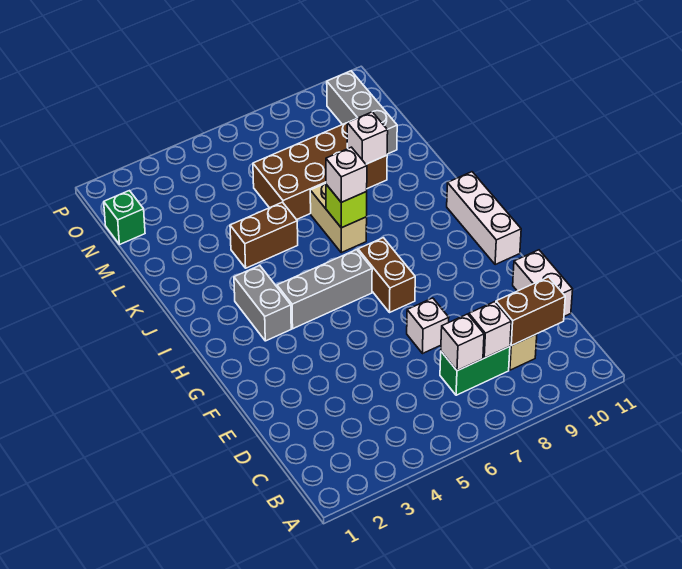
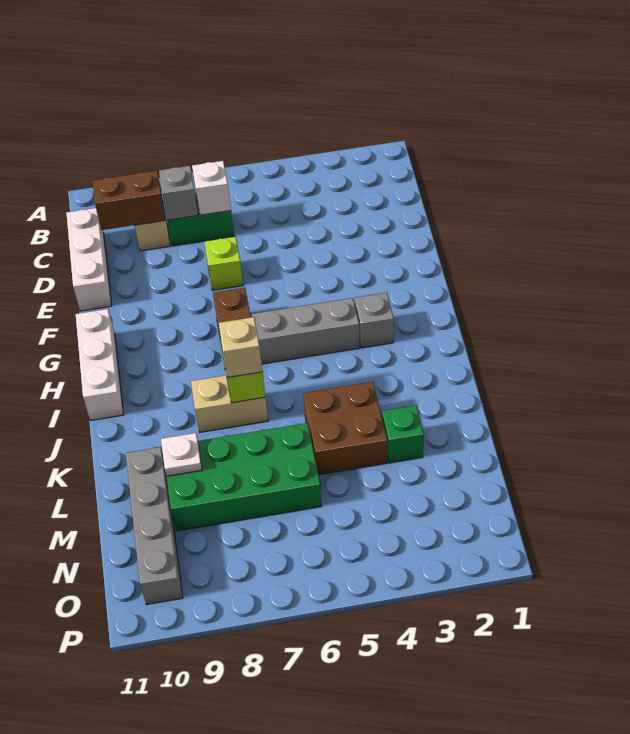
white brick C8 level 2 -> grey brick C8 level 2
white brick D11:E11 level 1 -> white brick C11:E11 level 1
white brick E7 level 1 -> lime brick E7 level 1
grey brick H3:I3 level 1 -> grey brick H3 level 1
tan brick J7:K7 level 1 -> tan brick J7:J8 level 1
white brick J7 level 3 -> tan brick J7 level 3
brown brick K4:K5 level 1 -> brown brick K4:L5 level 1
brown brick L6:M9 level 1 -> green brick L6:M9 level 1
white brick L9 level 2 -> white plate L9 level 2
grey brick M10:O10 level 1 -> grey brick L10:O10 level 1
green brick N1 level 1 -> green brick L3 level 1

